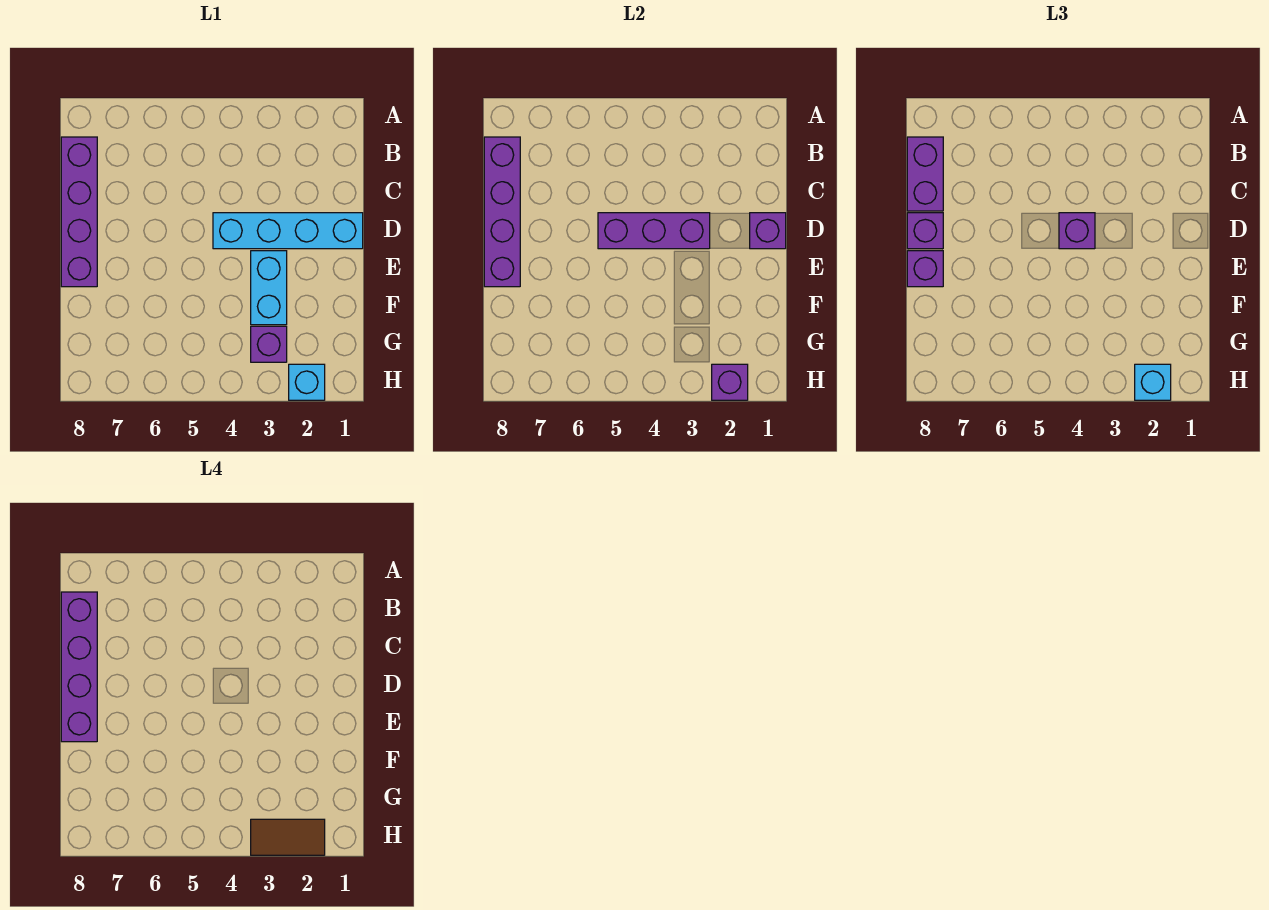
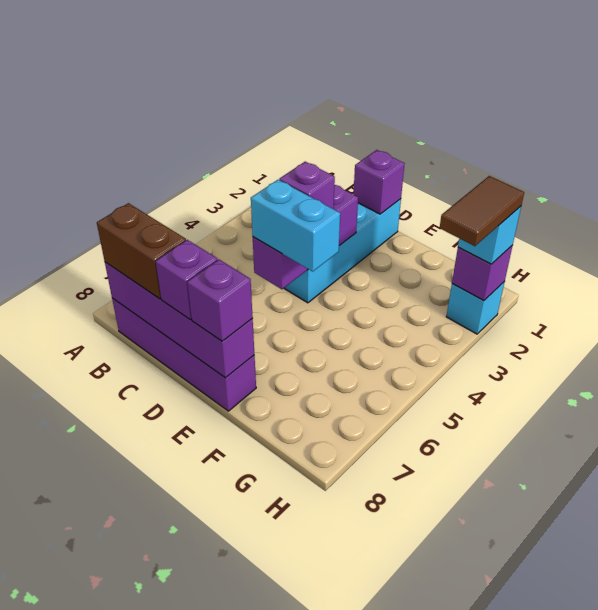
purple brick B8:C8 level 3 -> brown brick B8:C8 level 3
purple brick B8:E8 level 4 -> none
cyan brick E3:F3 level 1 -> cyan brick D5:E5 level 3
purple brick G3 level 1 -> none

